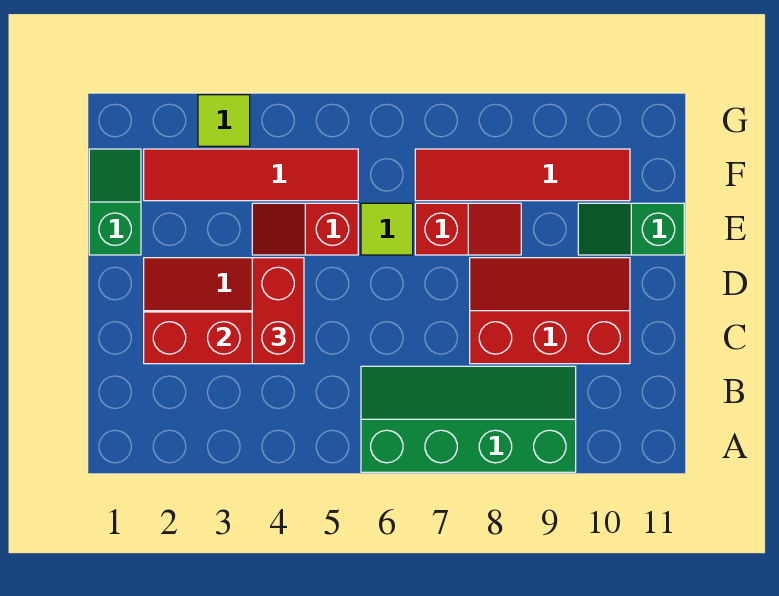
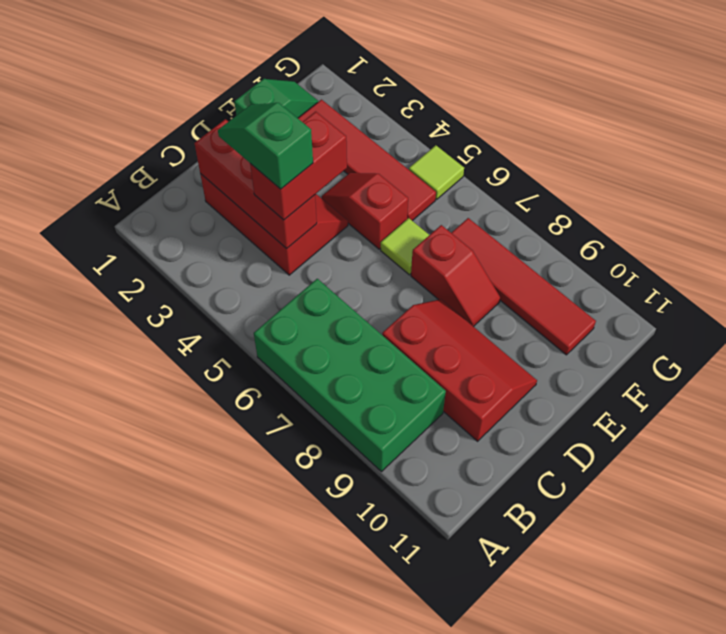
green slope A6:B9 level 1 top A -> green brick A6:B9 level 1
green slope E10:E11 level 1 top 11 -> green slope C3:C4 level 4 top 4
lime tile G3 level 1 -> lime tile G5 level 1

